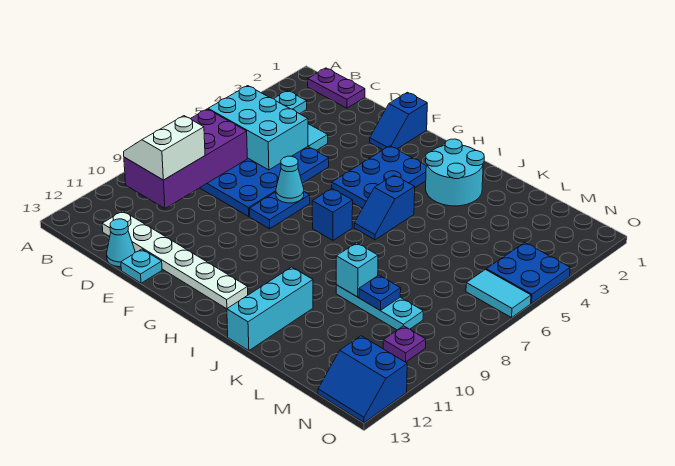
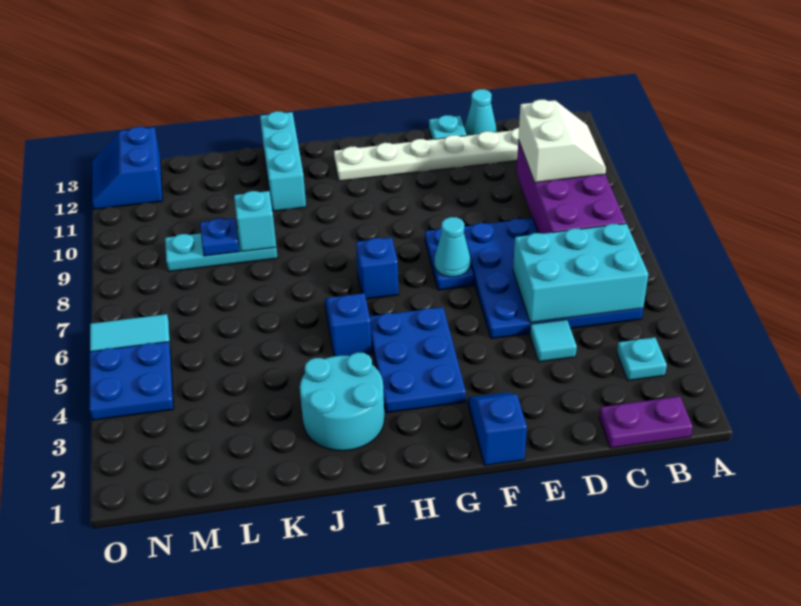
purple plate N10 level 1 -> none
blue slope N12:O13 level 1 top 12 -> blue slope N12:O13 level 1 top N

